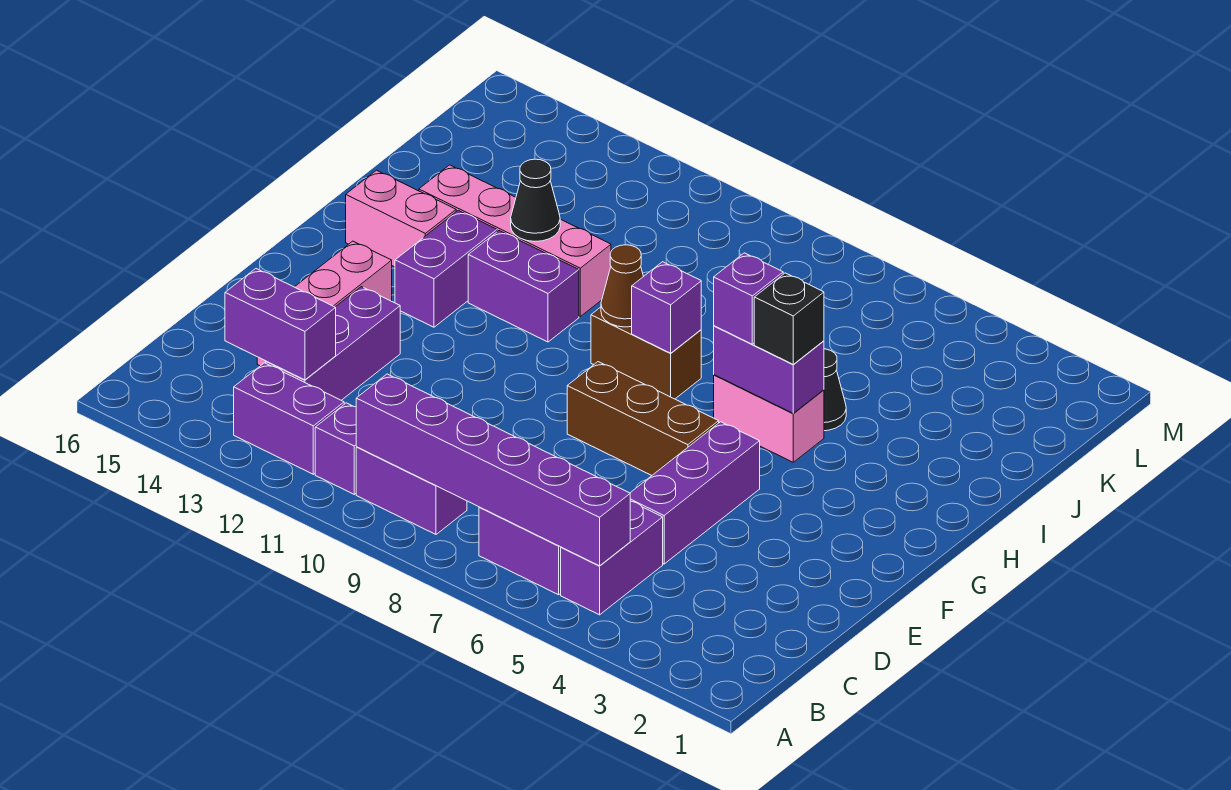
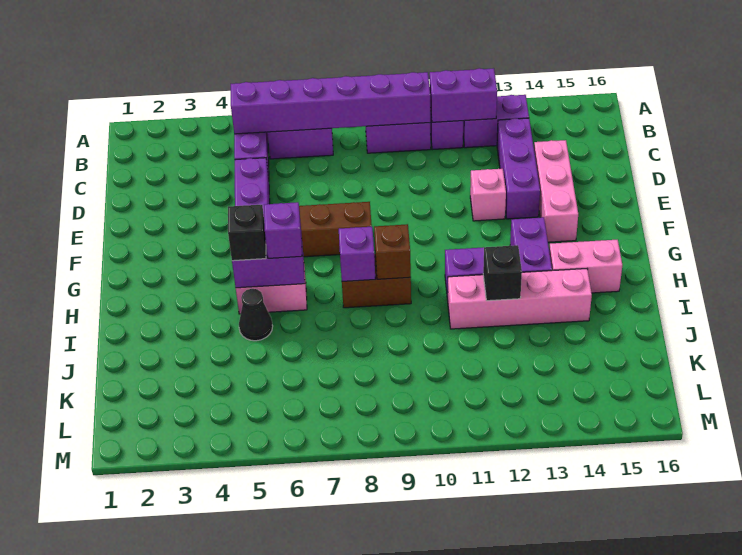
purple brick C13:C14 level 2 -> purple brick B11:B12 level 2
none -> pink brick E12 level 1
brown cone H9 level 2 -> brown brick H9 level 2
black cone I12 level 2 -> black brick I12 level 2

